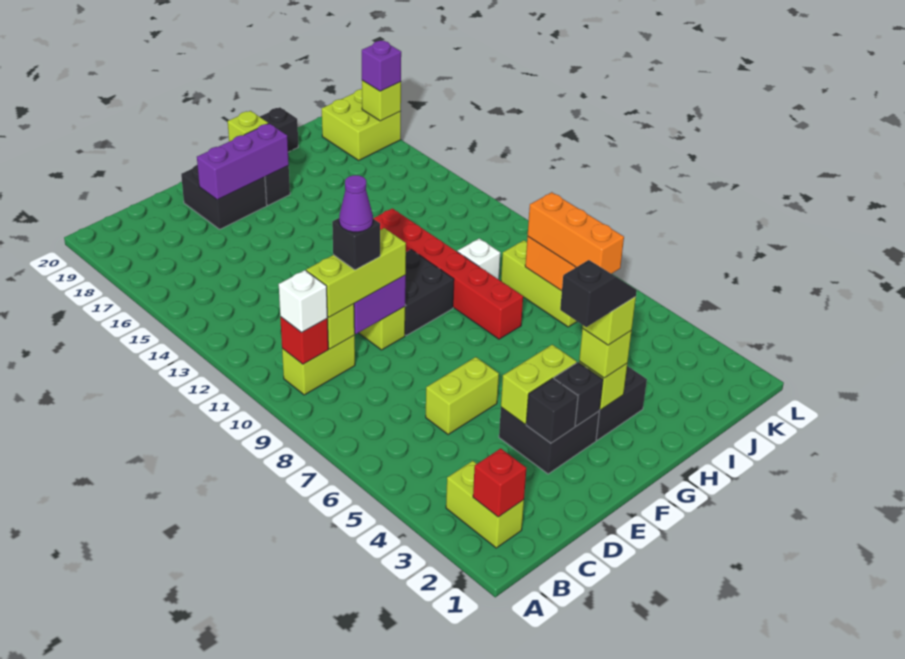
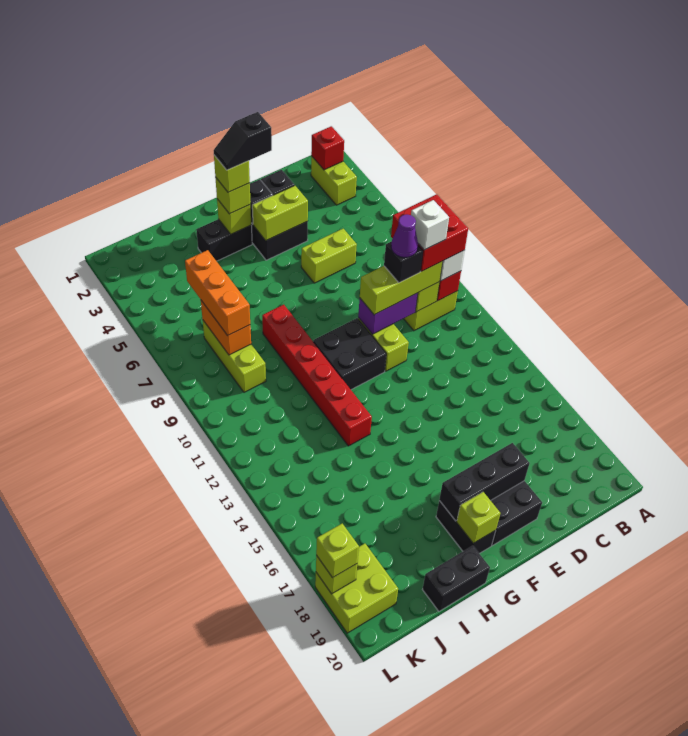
none -> red brick B9:C10 level 4
purple brick E18:G18 level 2 -> black brick E18:G18 level 2
white brick I10 level 1 -> white brick C10 level 5
purple brick L18 level 3 -> lime brick L18 level 3

